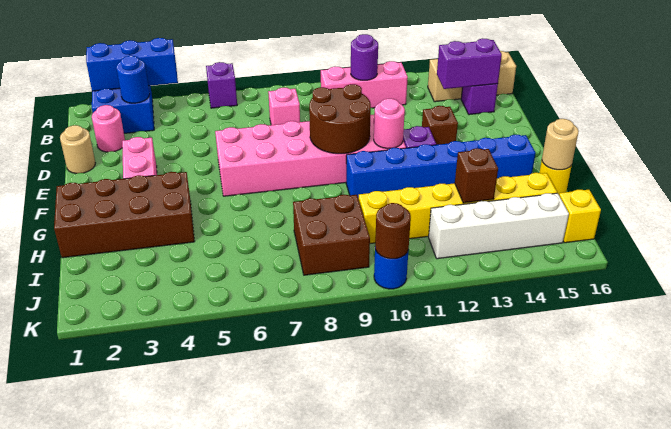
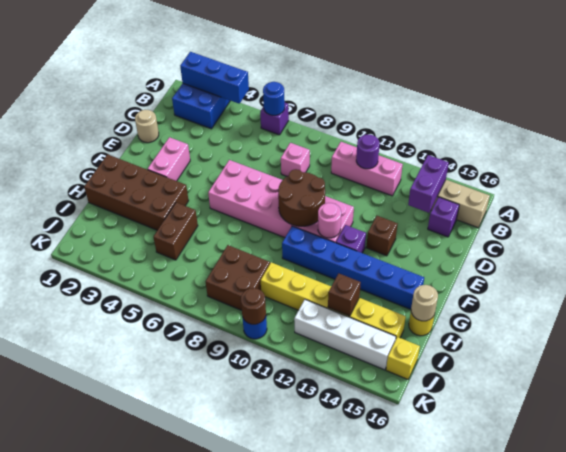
blue round brick B3 level 2 -> blue round brick A6 level 2
pink round brick C2 level 1 -> none
purple brick C14:C15 level 2 -> purple brick B14:C14 level 2
none -> brown brick H5:I5 level 1

